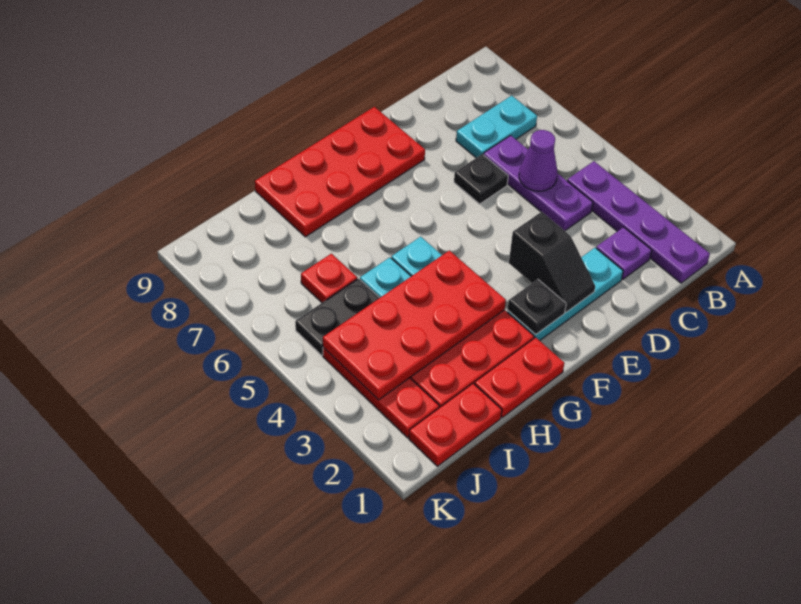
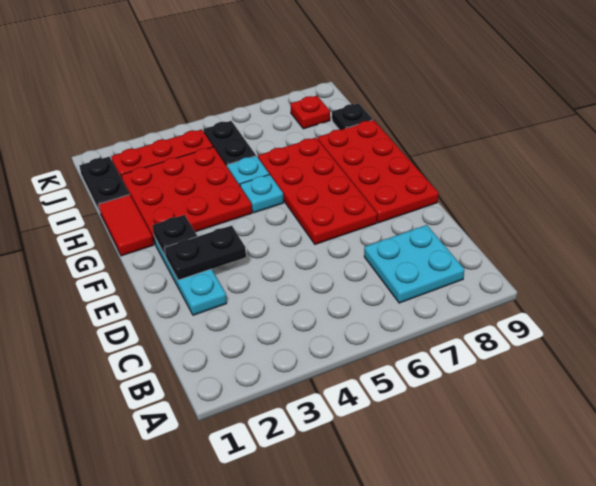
purple plate B1:B4 level 1 -> none
cyan plate B7:C7 level 1 -> cyan plate B7:C8 level 1
purple plate C2 level 1 -> none
purple plate C4:C6 level 1 -> none
purple cone C5 level 2 -> none
black plate D6 level 1 -> black plate I9 level 1
black slope E2:E3 level 2 top 3 -> black plate E2:E3 level 2
red plate G1:H1 level 1 -> red tile G1:H1 level 1
red plate G3:J4 level 2 -> red plate E6:H7 level 1
red plate I1:J1 level 1 -> black plate I1:J1 level 1
red plate I6 level 1 -> red plate J8 level 1

